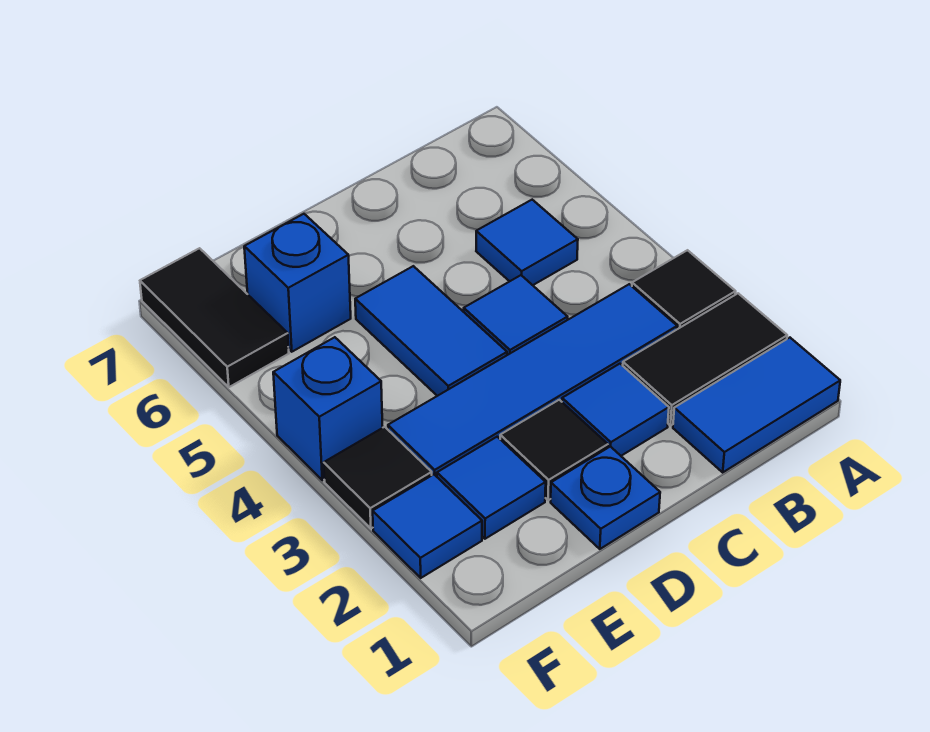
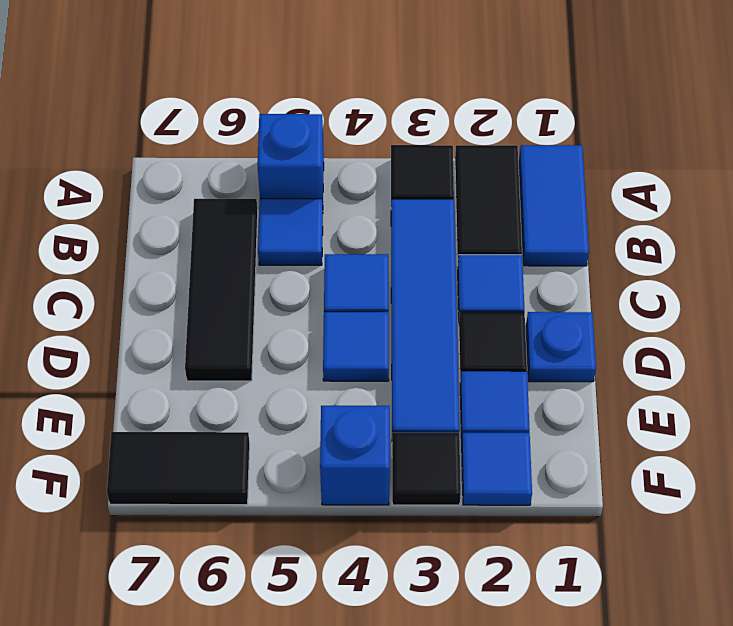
none -> black tile B6:D6 level 1
blue tile D4:D5 level 1 -> blue tile D4 level 1
blue brick E6 level 1 -> blue brick A5 level 1

